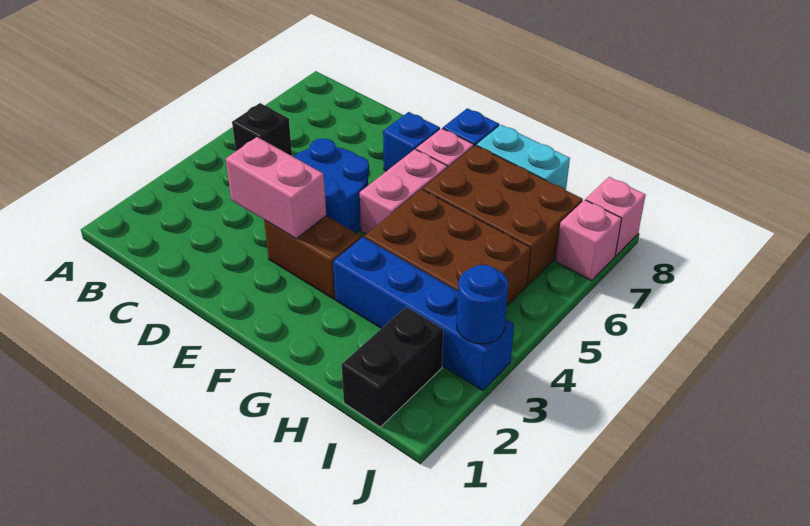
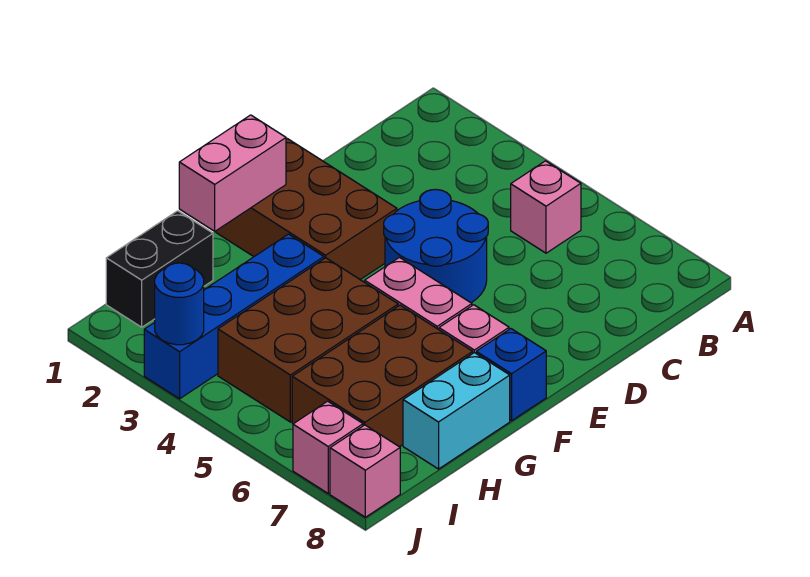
black brick B5 level 1 -> pink brick B5 level 1
pink brick D3:E3 level 2 -> pink brick F1:G1 level 2
brown brick E3:F3 level 1 -> brown brick E1:F3 level 1
blue brick E7 level 1 -> none
black brick I1:I2 level 1 -> black brick H1:I1 level 1

